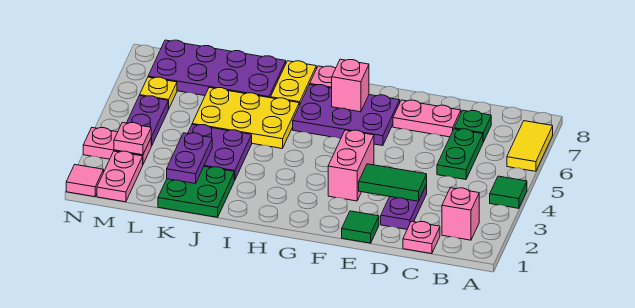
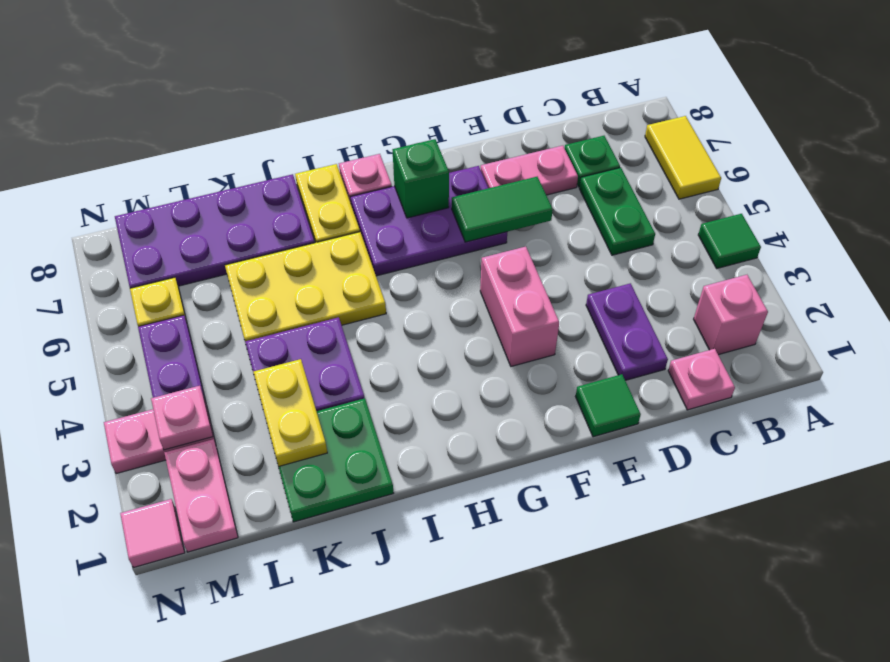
green tile D3:E3 level 2 -> green tile E6:F6 level 2
pink brick G7 level 2 -> green brick G7 level 2
purple plate K2:K3 level 2 -> yellow plate K2:K3 level 2

